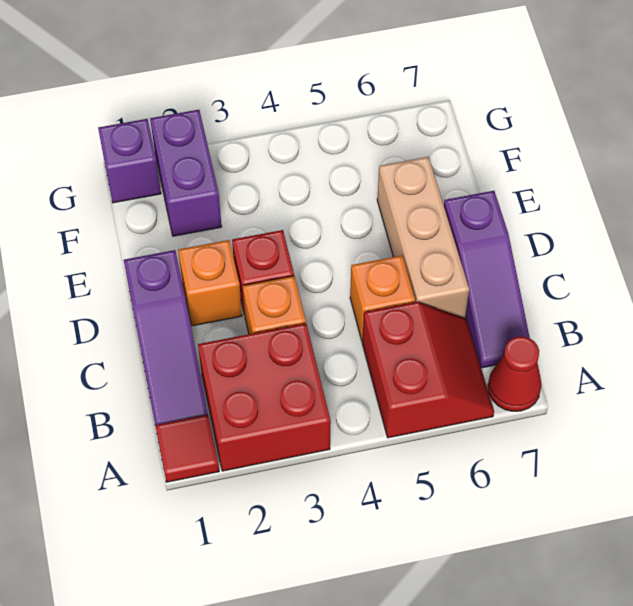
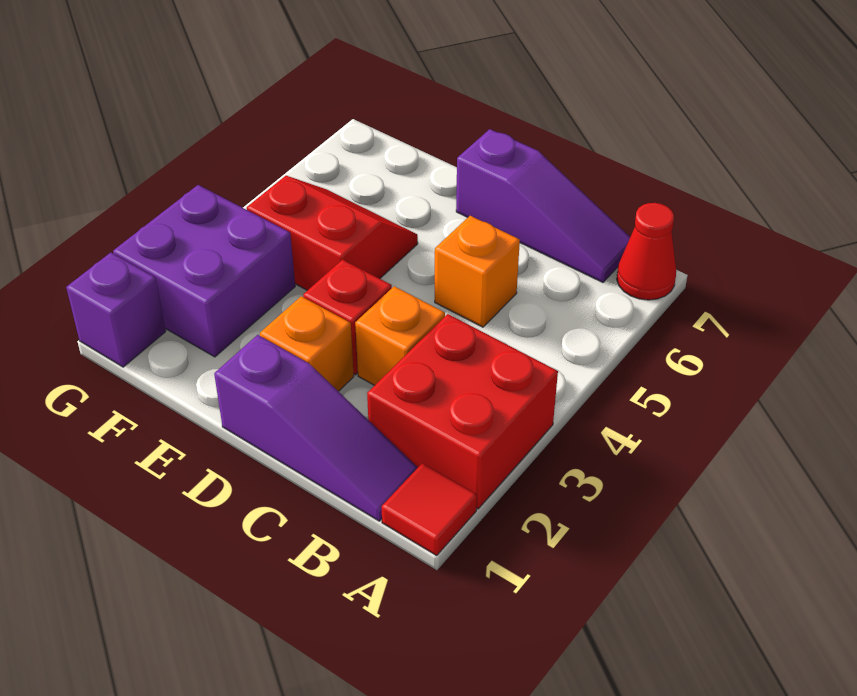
red slope A5:B6 level 1 top 5 -> red slope E4:F5 level 1 top 4
tan brick C6:E6 level 1 -> none
purple brick F2:G2 level 1 -> purple brick F2:G3 level 1

